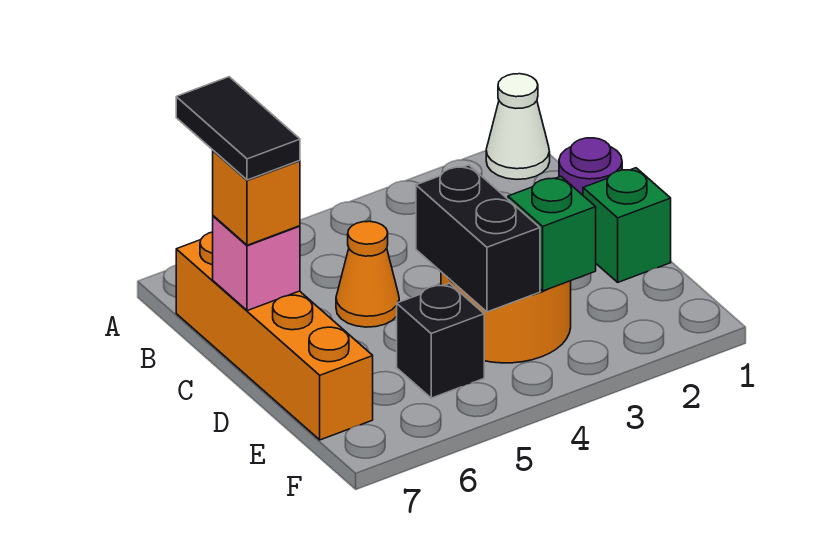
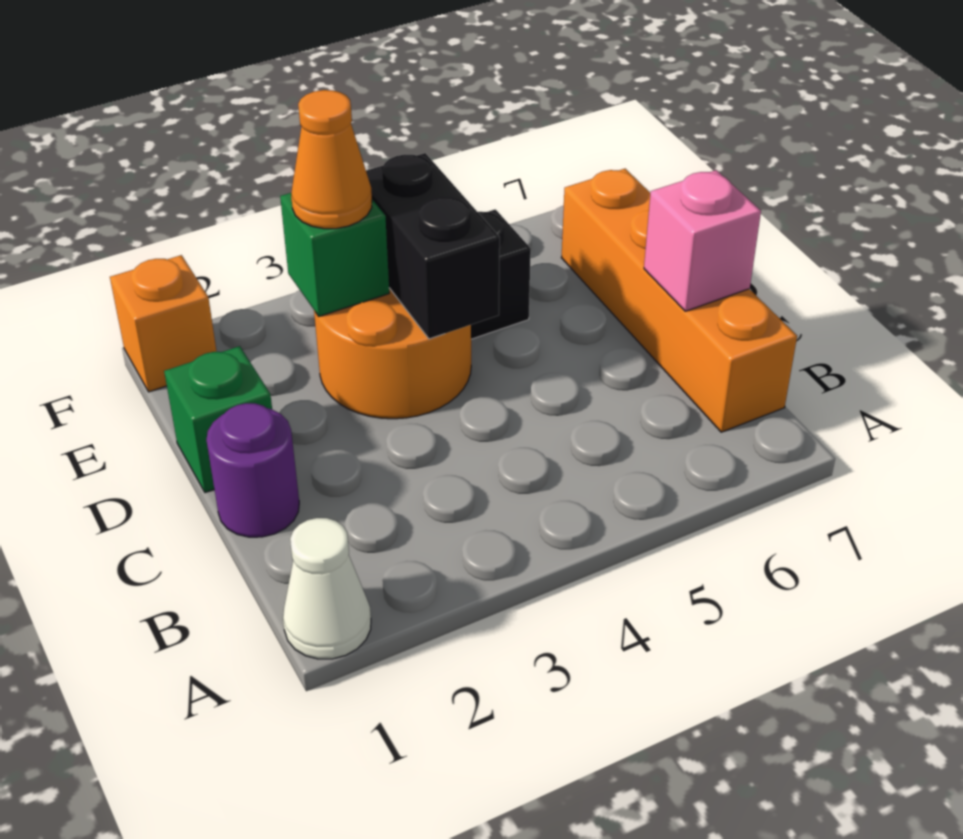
black tile B7:C7 level 4 -> none
orange cone C5 level 1 -> orange cone E3 level 3
orange brick C7 level 3 -> orange brick F1 level 1

